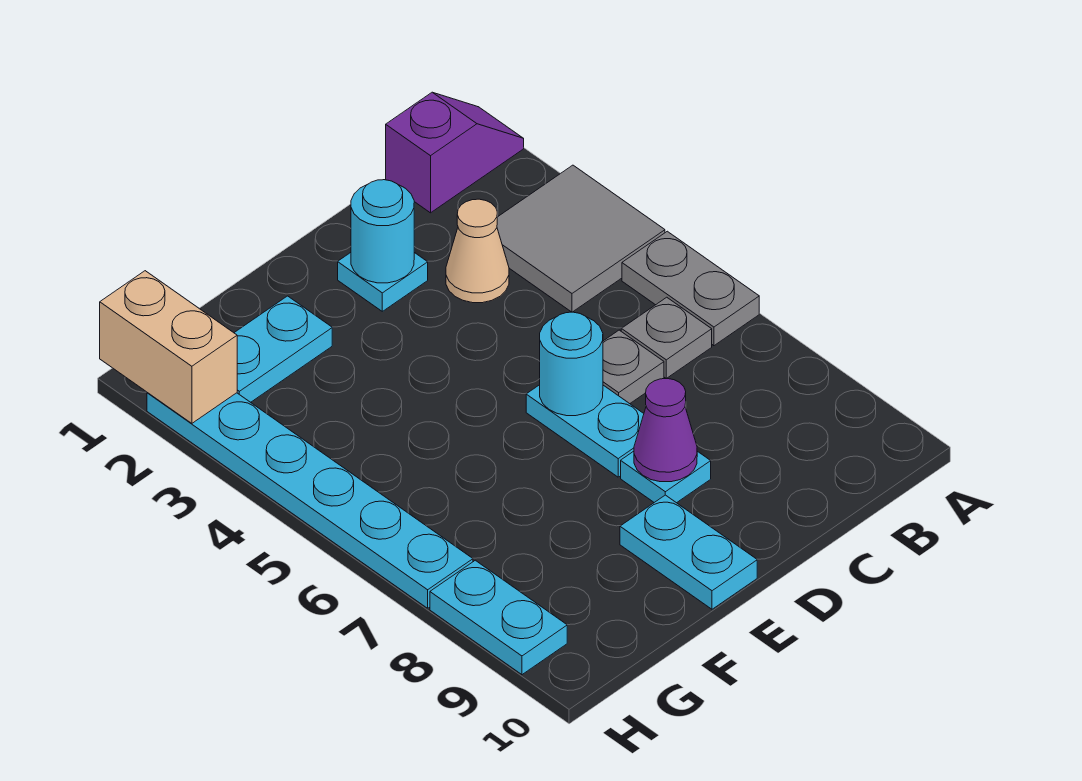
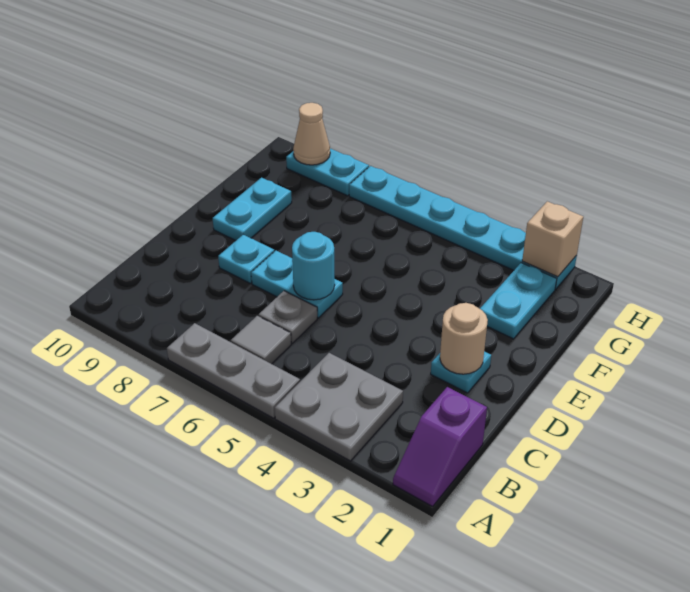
grey tile A3:B4 level 1 -> grey plate A3:B4 level 1
grey plate A5:A6 level 1 -> grey plate A5:A7 level 1
grey plate B6 level 1 -> grey tile B6 level 1
tan cone C3 level 1 -> tan cone H9 level 2
cyan round brick D2 level 2 -> tan round brick D2 level 2
purple cone D8 level 2 -> none
cyan plate E9:E10 level 1 -> cyan plate E9:F9 level 1
tan brick H1:H2 level 2 -> tan brick H2 level 2

